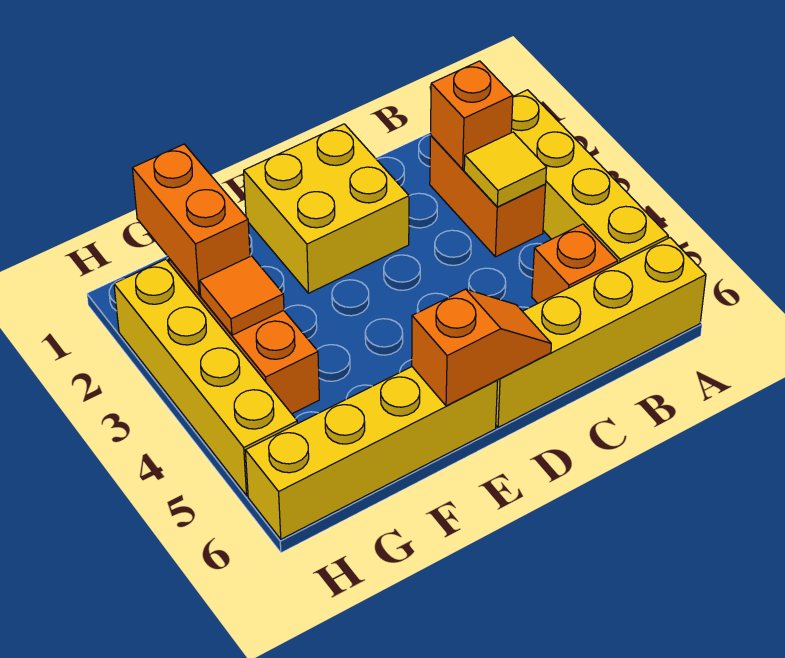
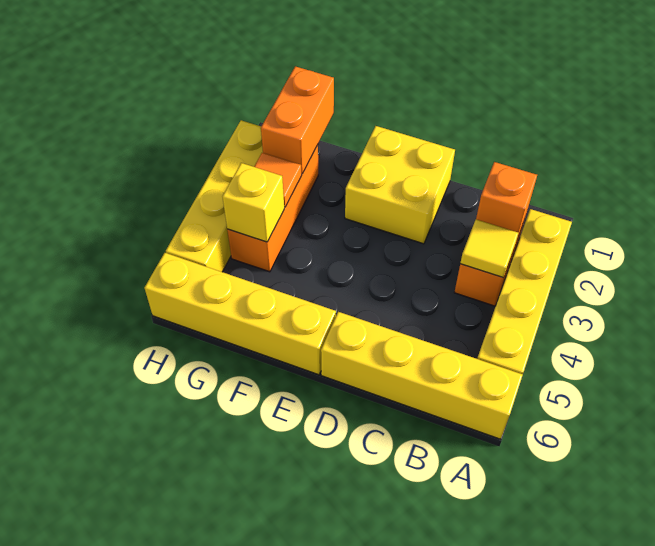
orange brick B5 level 1 -> none
orange slope D6:E6 level 2 top E -> none
none -> yellow brick G4 level 2

